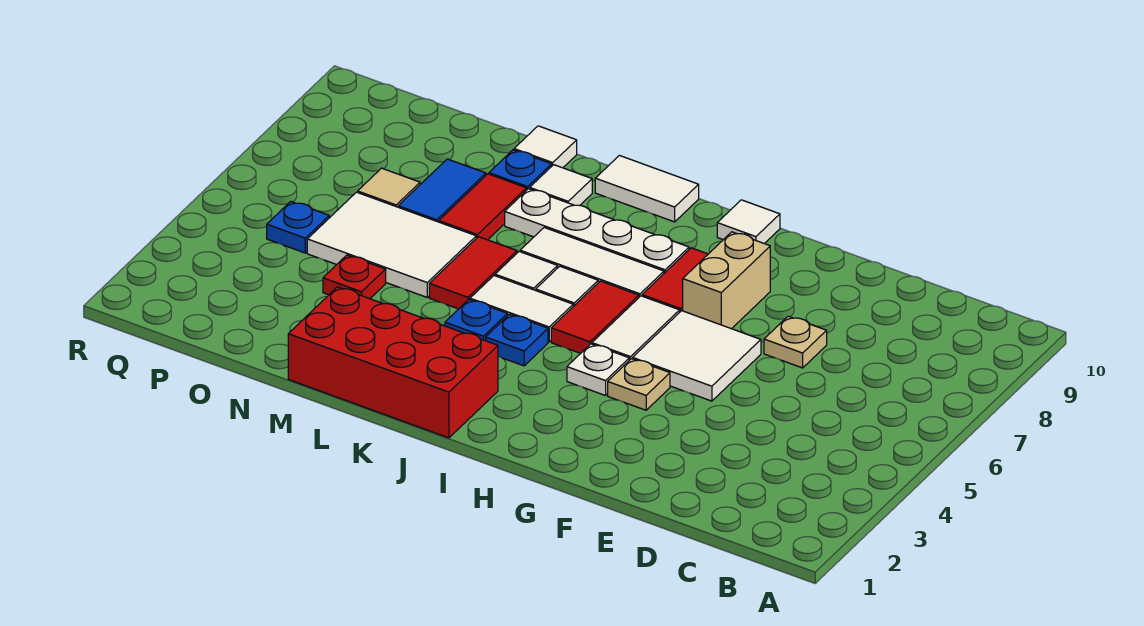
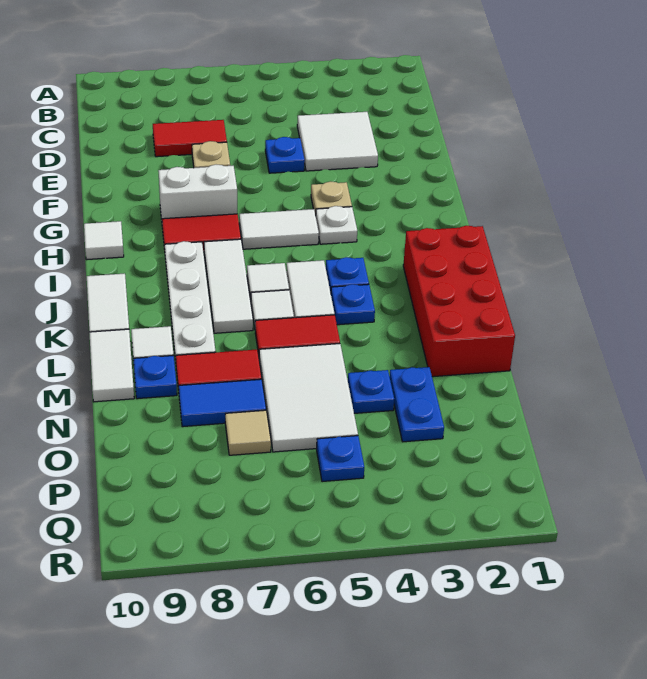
none -> blue plate E5 level 1
white tile F5:G6 level 1 -> white tile D3:E4 level 1
tan brick G7:G8 level 1 -> white brick G7:G8 level 1
red tile I5:I6 level 1 -> red tile D7:D8 level 1
white tile M10 level 1 -> white tile L10:M10 level 1
none -> blue plate N3:O3 level 1
red plate N4 level 1 -> blue plate N4 level 1

